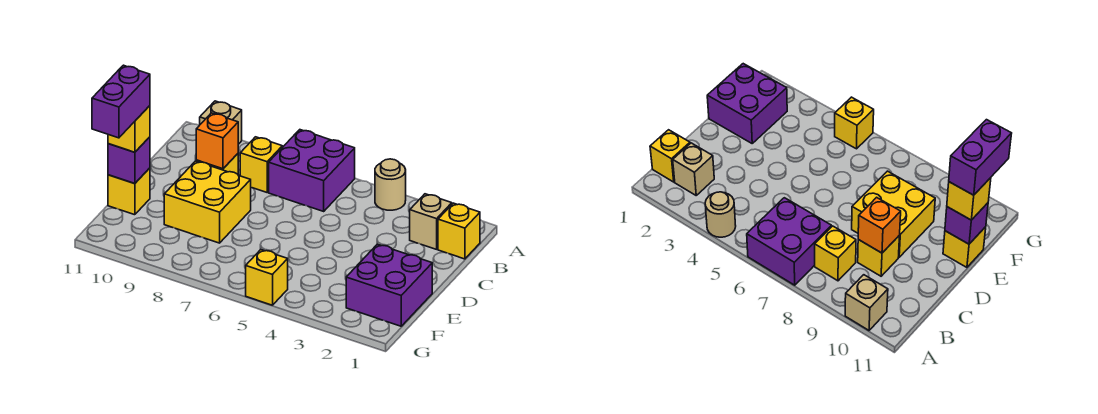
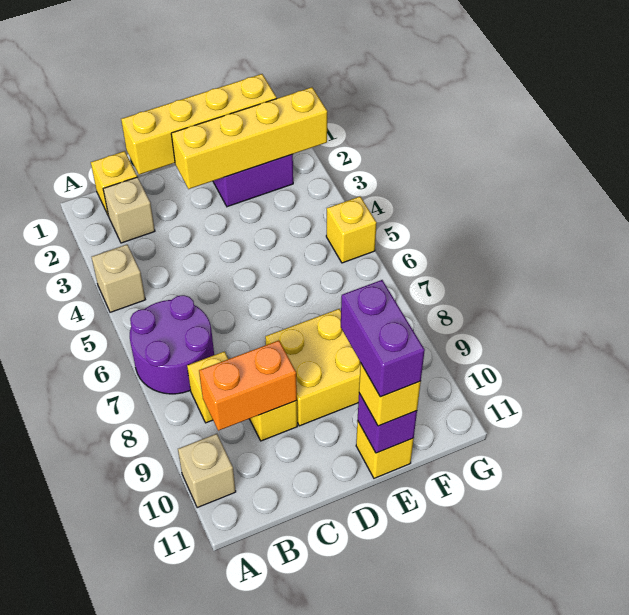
tan round brick A4 level 1 -> tan brick A4 level 1
purple brick A6:B7 level 1 -> purple round brick A6:B7 level 1
none -> yellow brick C1:F1 level 2
orange brick C9 level 2 -> orange brick B9:C9 level 2
none -> yellow brick D2:G2 level 2
purple brick E11:F11 level 4 -> purple brick E10:E11 level 4

